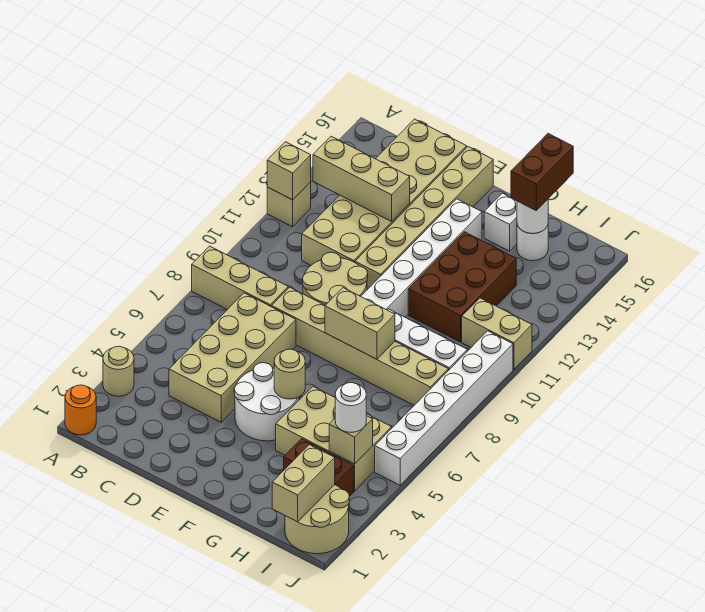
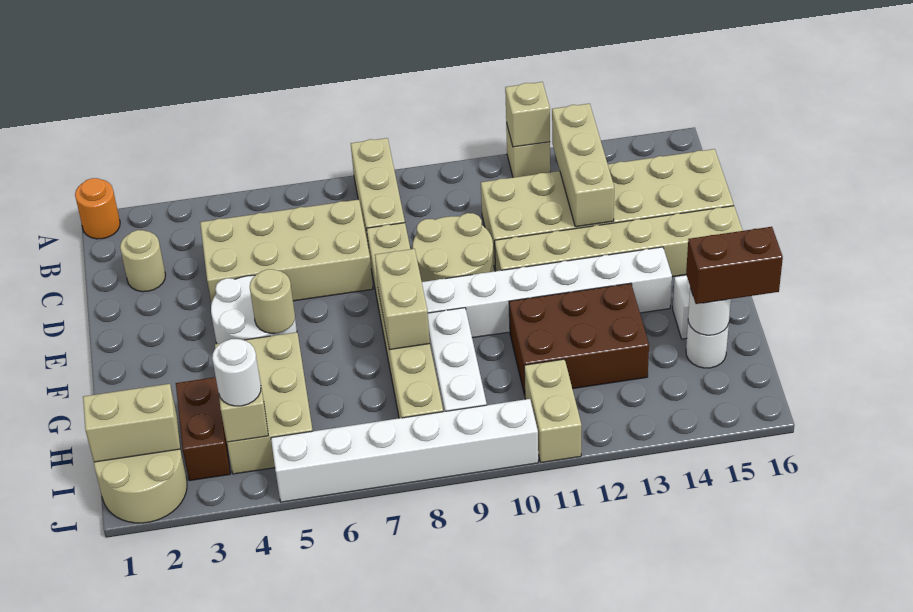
tan round brick A3 level 1 -> tan round brick C2 level 1

